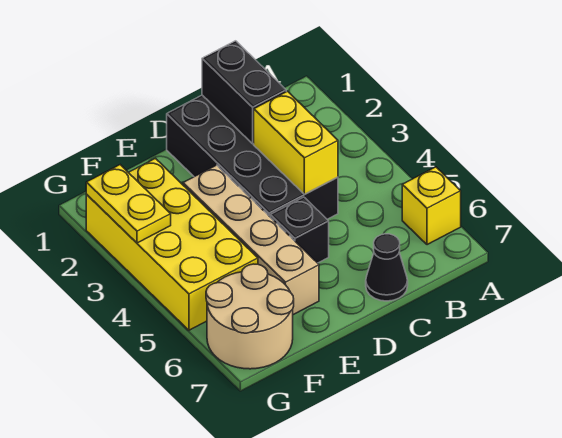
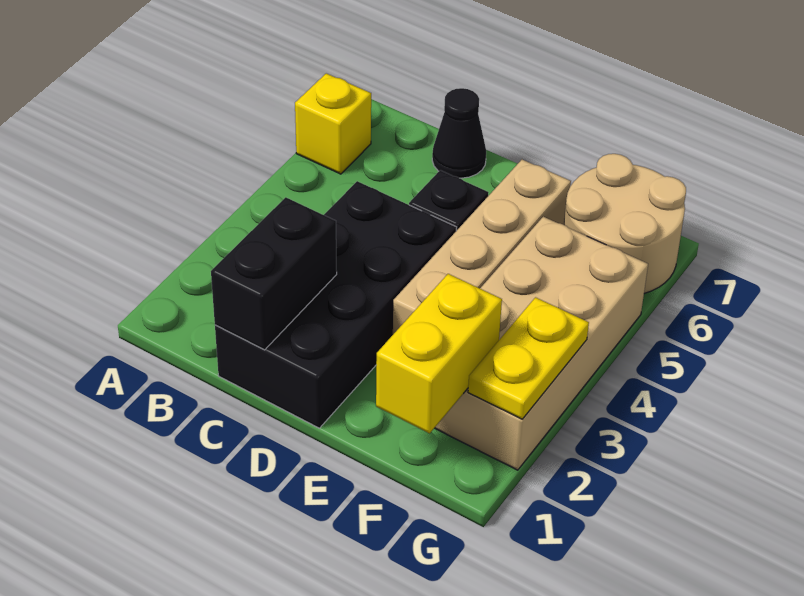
yellow brick C3:C4 level 2 -> yellow brick F1:F2 level 2
yellow brick F2:G5 level 1 -> tan brick F2:G5 level 1

